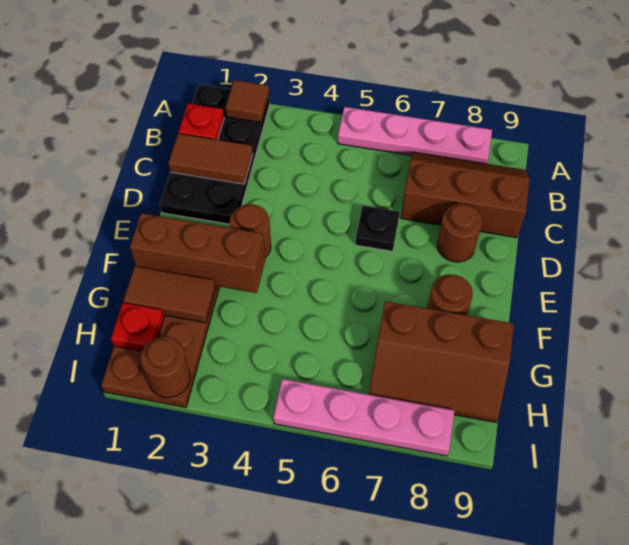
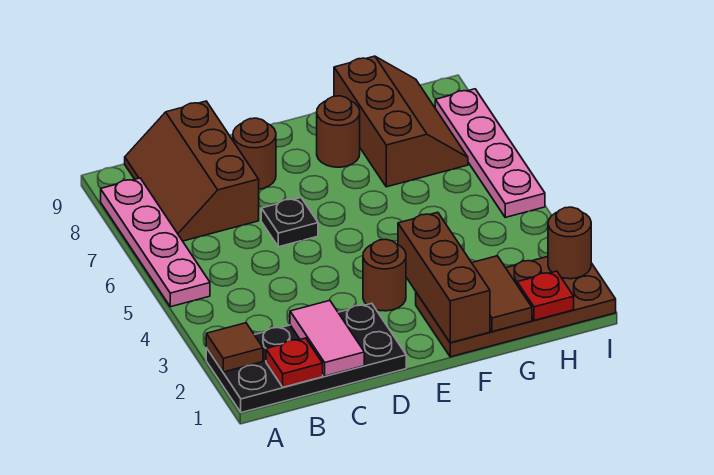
brown tile C1:C2 level 2 -> pink tile C1:C2 level 2

